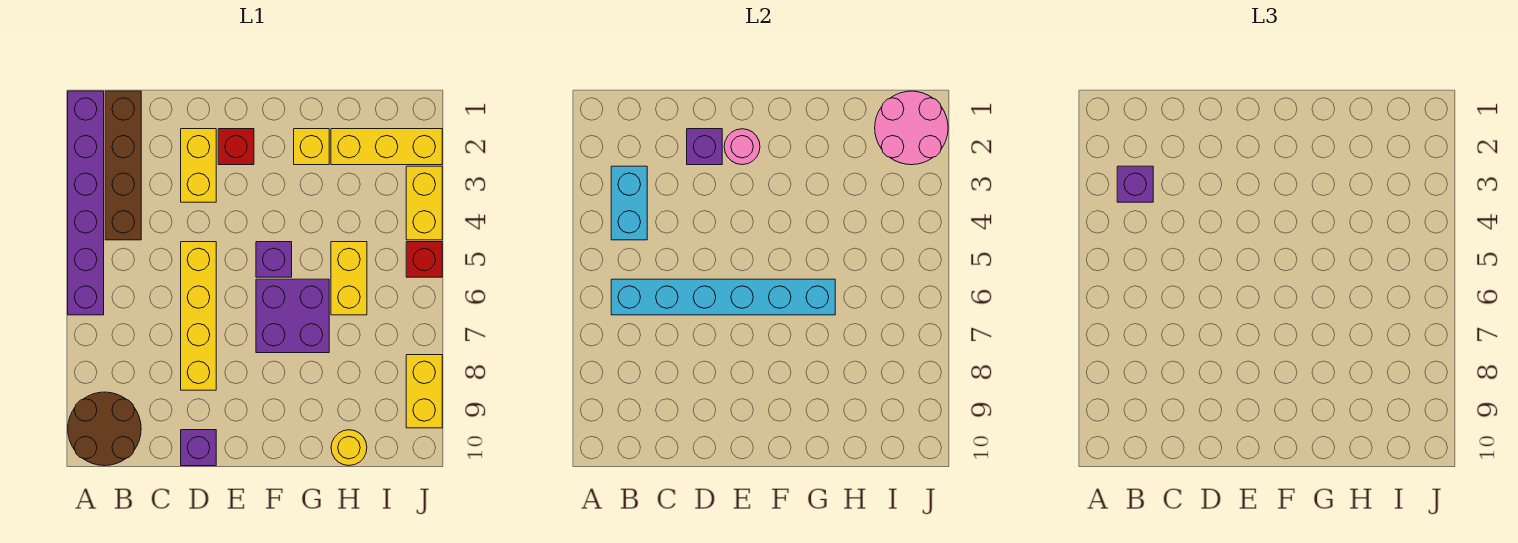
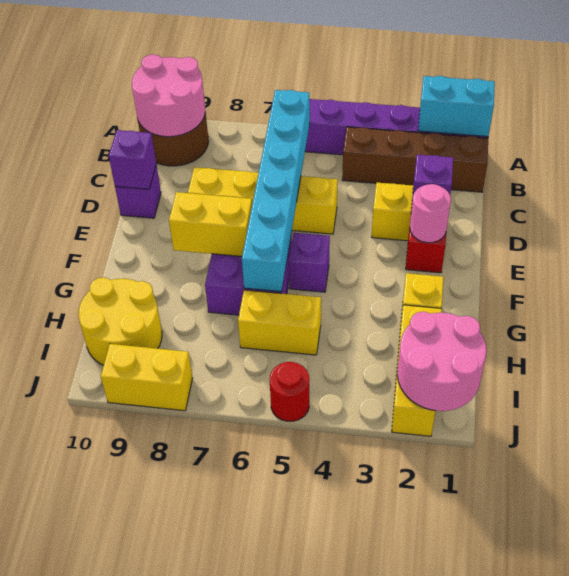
none -> pink round brick A9:B10 level 2
cyan brick B3:B4 level 2 -> cyan brick A1:A2 level 2
purple brick B3 level 3 -> purple brick D10 level 2
yellow round brick H10 level 1 -> yellow round brick H9:I10 level 1
yellow brick J3:J4 level 1 -> yellow brick F7:F8 level 2
red brick J5 level 1 -> red round brick J5 level 1

